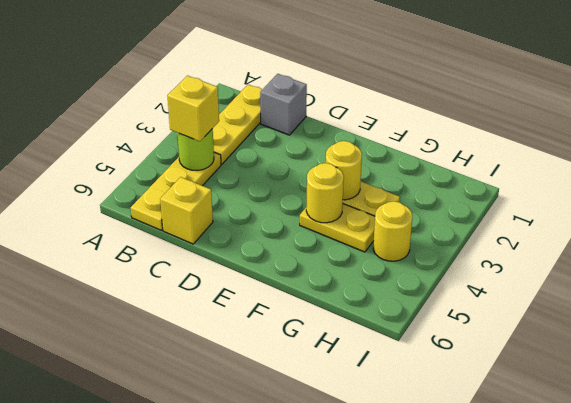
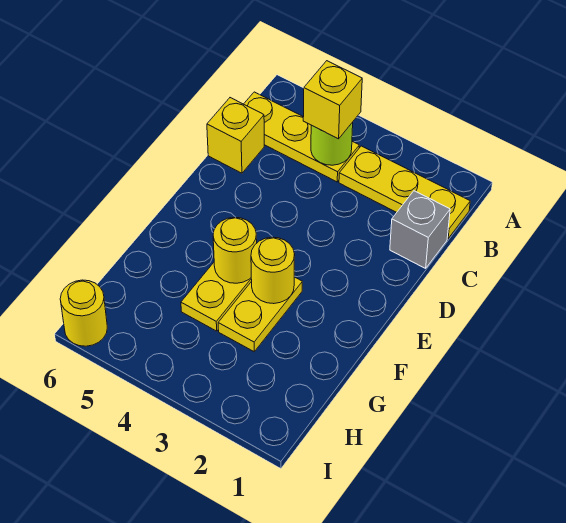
yellow round brick H4 level 1 -> yellow round brick I6 level 1

